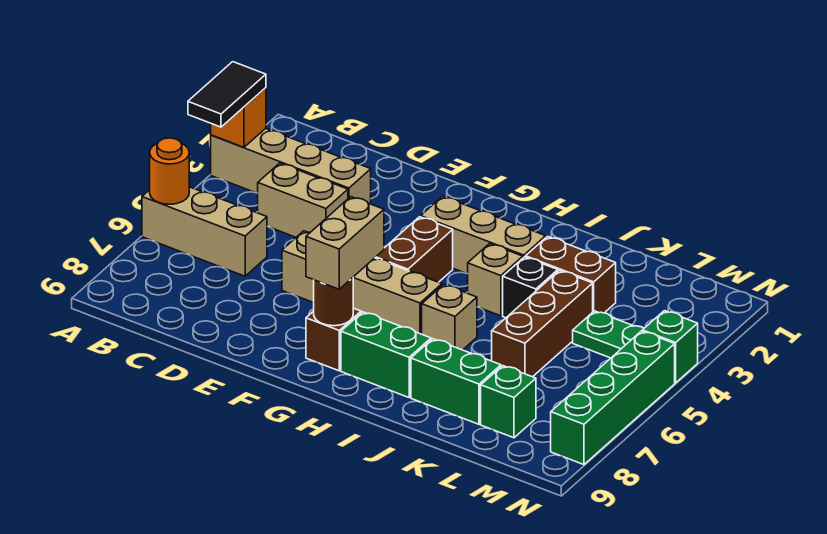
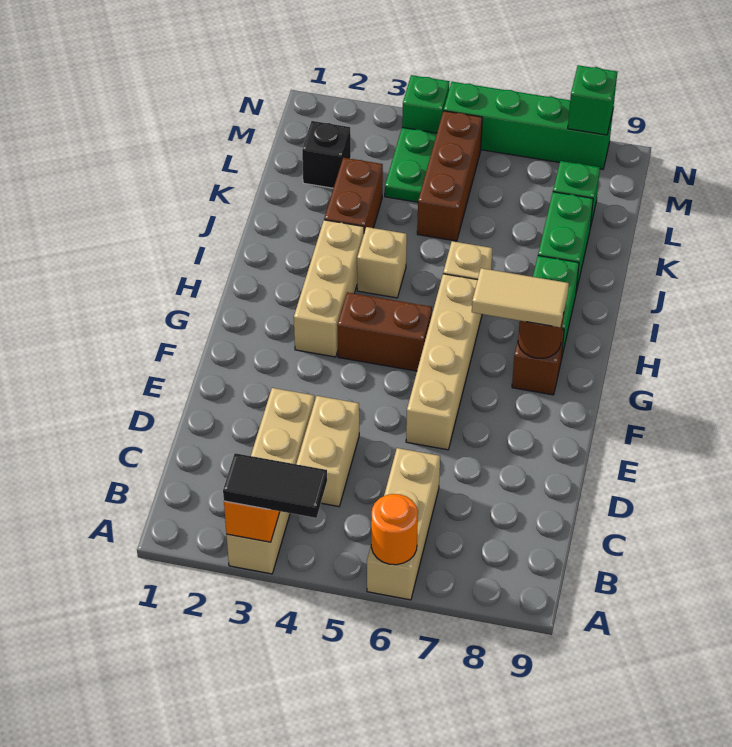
tan brick G7:G8 level 3 -> tan tile G7:G8 level 3
black brick J4 level 1 -> black brick L2 level 1
brown brick K4:K6 level 1 -> brown brick K5:M5 level 1
none -> green brick N8 level 2

